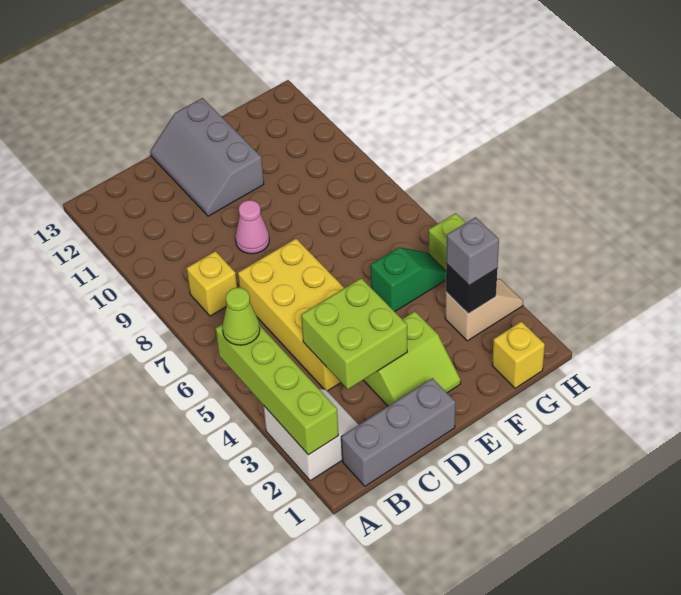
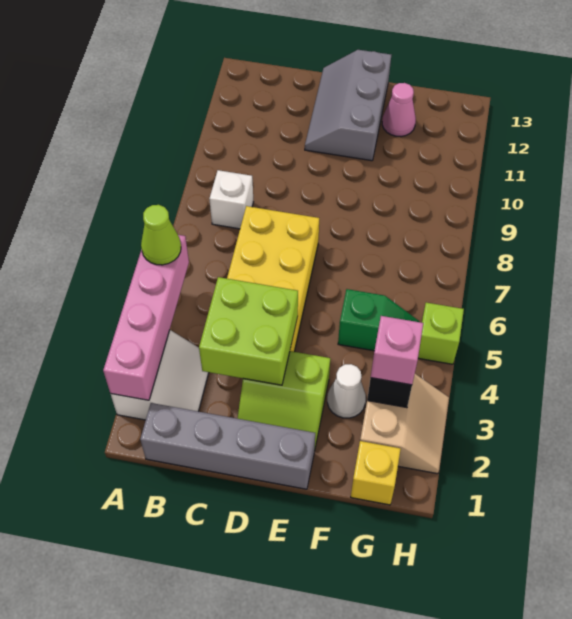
lime brick A2:A5 level 2 -> pink brick A2:A5 level 2
grey brick B1:D1 level 1 -> grey brick B1:E1 level 1
yellow brick B8 level 1 -> white brick B8 level 1
pink cone D9 level 1 -> pink cone F12 level 1
none -> white cone F3 level 1
tan slope G3:H3 level 1 top G -> tan slope G2:H3 level 1 top G
grey brick G3 level 3 -> pink brick G3 level 3

